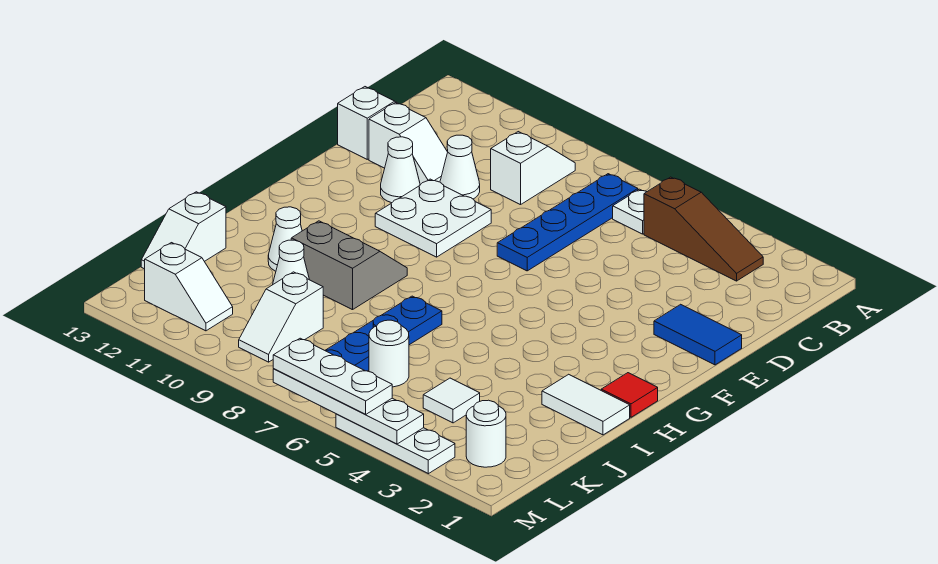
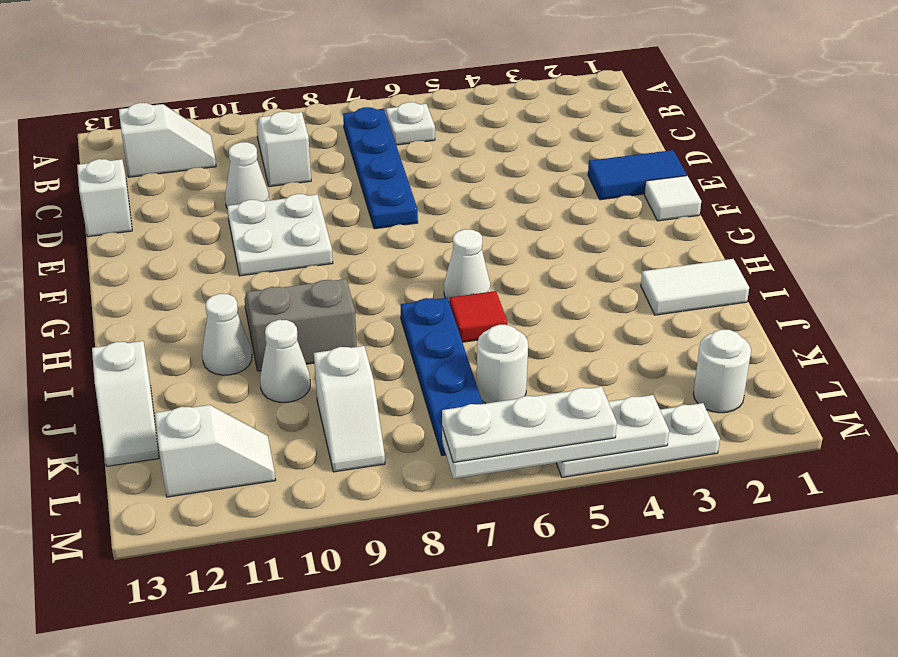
brown slope B3:B5 level 1 top 5 -> none
white slope D11:D12 level 1 top 12 -> white slope B11:B12 level 1 top 12
white cone E11 level 1 -> white cone H6 level 1
red tile H1 level 1 -> red tile I6 level 1
white tile K4 level 1 -> white tile F1 level 1

